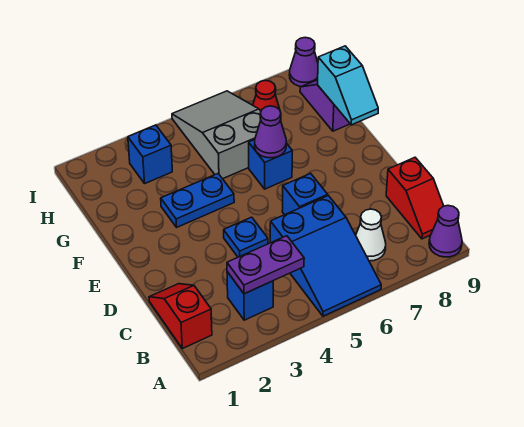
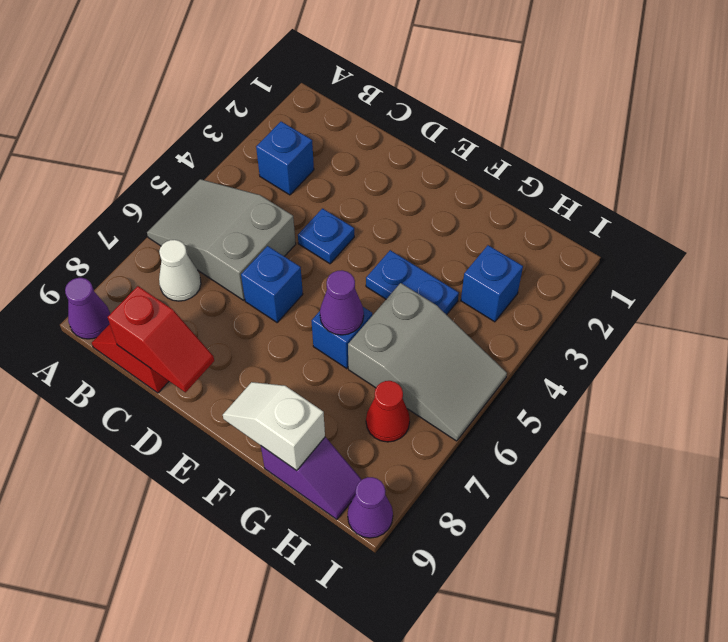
blue slope A5:C6 level 1 top C -> grey slope A5:C6 level 1 top C
red slope B1:C1 level 1 top B -> red slope C9:D9 level 2 top C
purple plate B3:B4 level 2 -> none
blue plate F3:F4 level 1 -> blue plate F4:G4 level 1
cyan slope F9:G9 level 2 top G -> white slope F9:G9 level 2 top G

